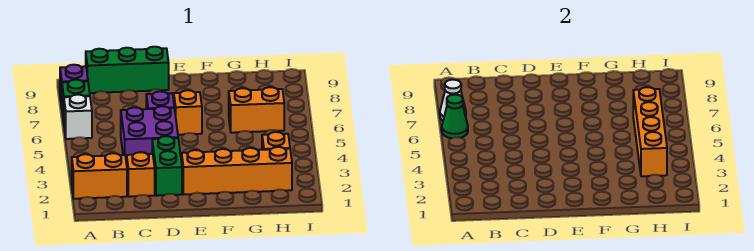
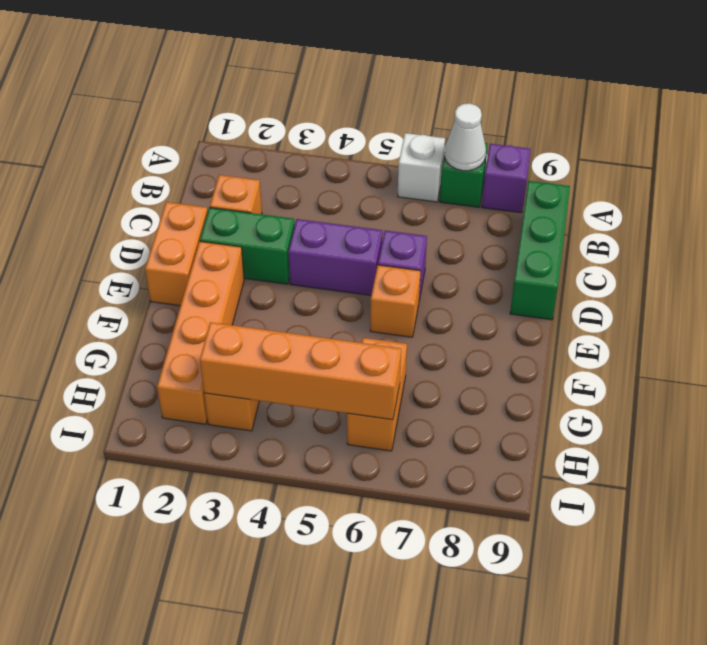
orange brick A2:B2 level 1 -> orange brick D1:E1 level 1
green cone A6 level 2 -> none
purple brick C4:D5 level 1 -> purple brick D4:D5 level 1

